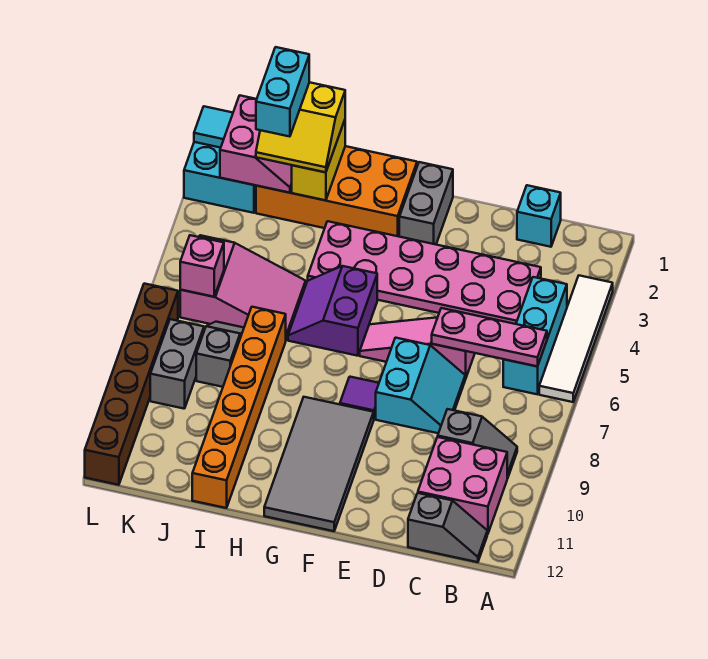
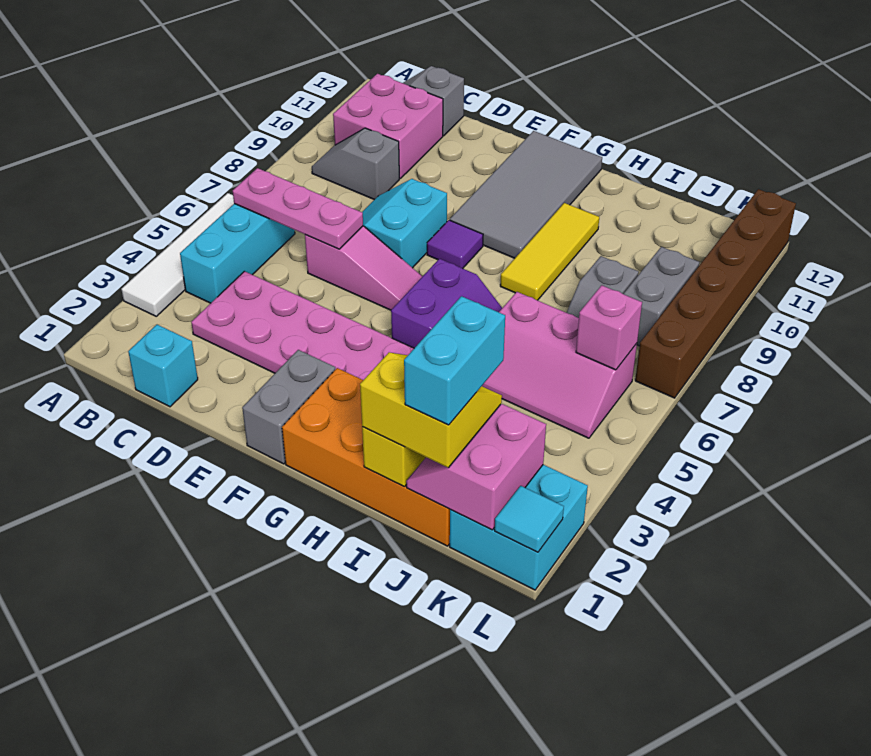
none -> yellow tile H8:H10 level 1
pink slope I5:K6 level 1 top K -> pink slope I5:K6 level 1 top 6
orange brick I7:I12 level 1 -> none

